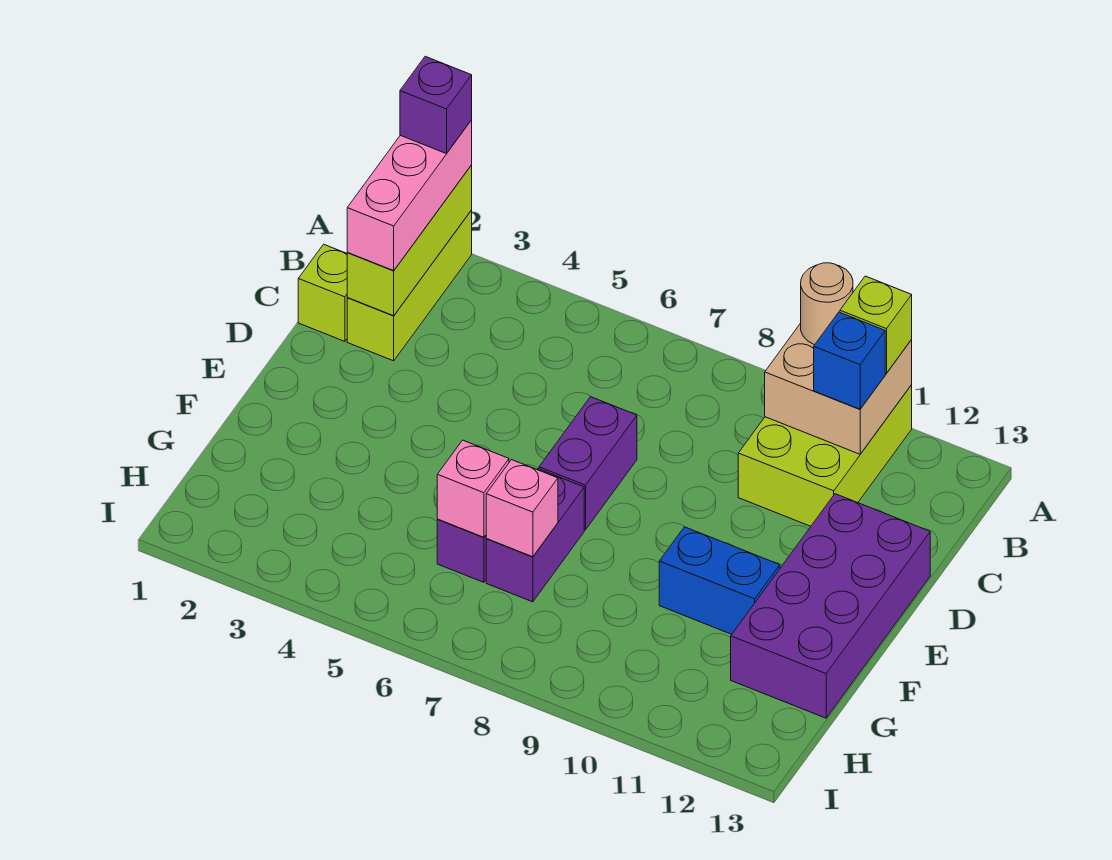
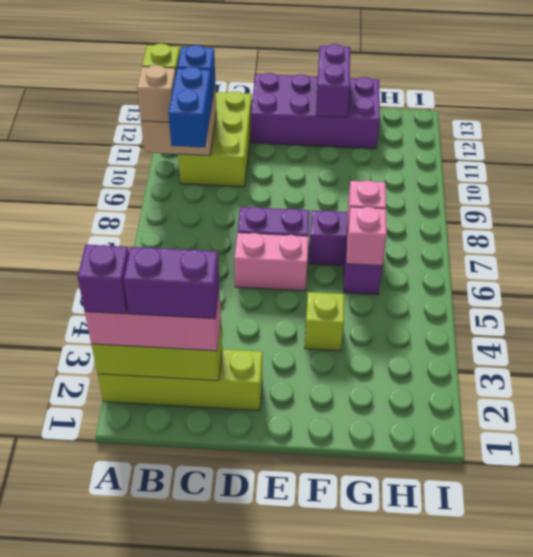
lime brick A2:C2 level 1 -> lime brick A2:D2 level 1
lime brick A10:C11 level 1 -> lime brick B10:C12 level 1
tan round brick A10 level 3 -> tan brick A10 level 3
none -> purple brick B2:C2 level 4
lime brick C1 level 1 -> lime brick F4 level 1
none -> pink brick D6:E6 level 1
blue brick F10:F11 level 1 -> blue brick B9:B10 level 3
none -> purple brick F12:F13 level 2

